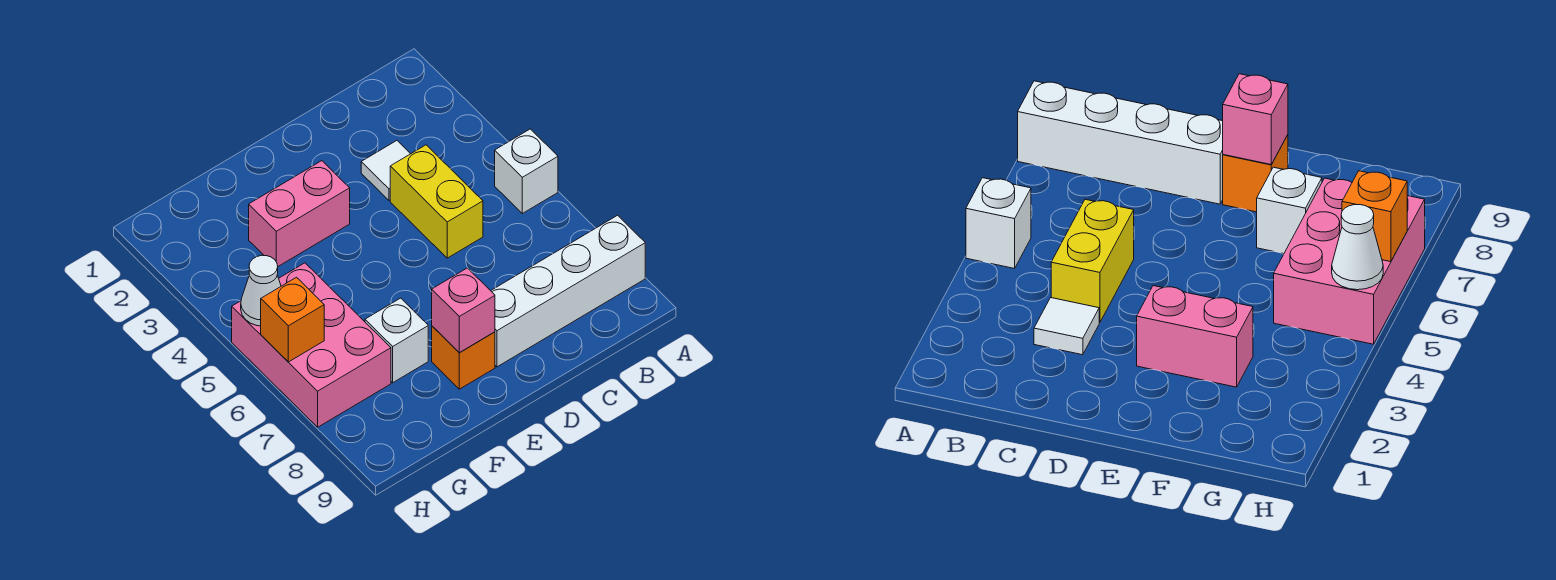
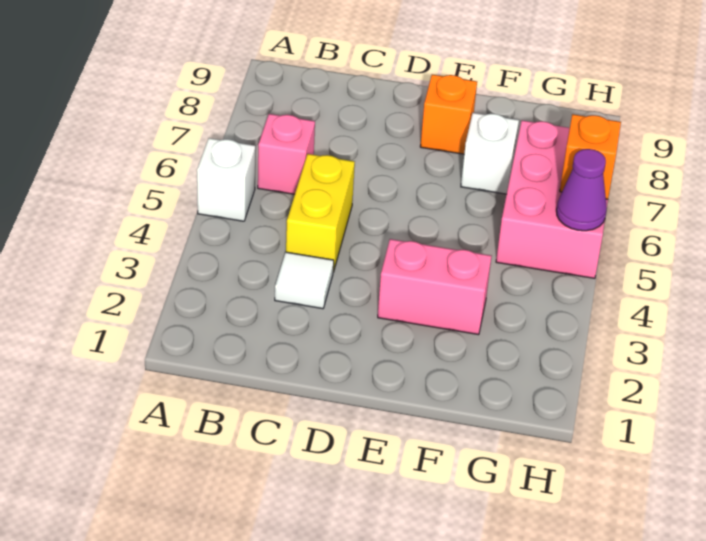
white brick A8:D8 level 1 -> none
pink brick E8 level 2 -> pink brick B6 level 1
white cone H5 level 2 -> purple cone H5 level 2

